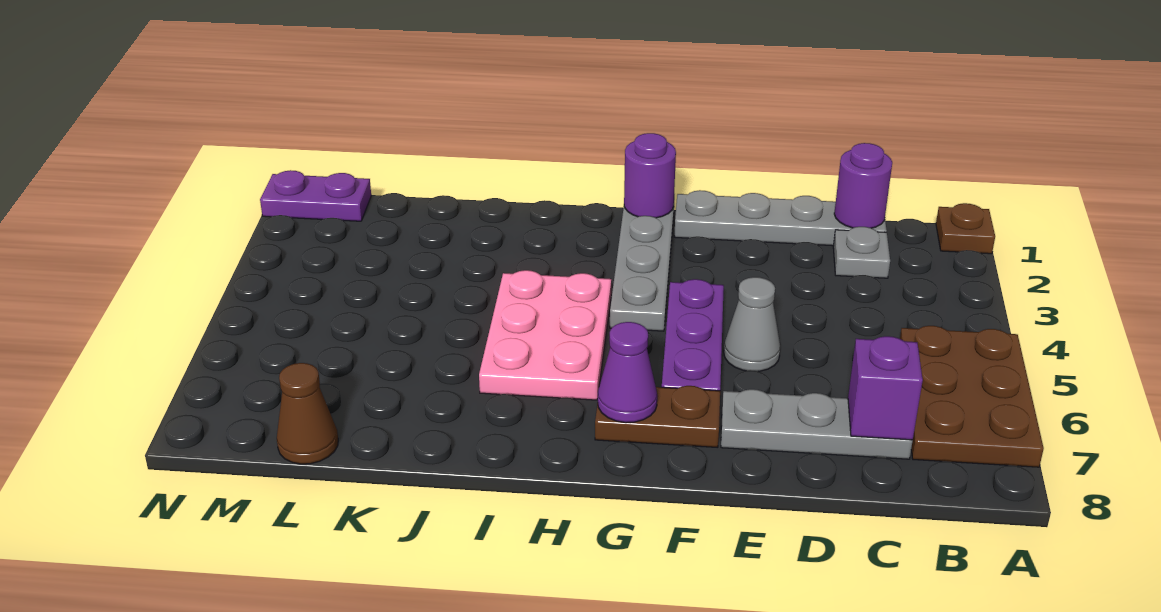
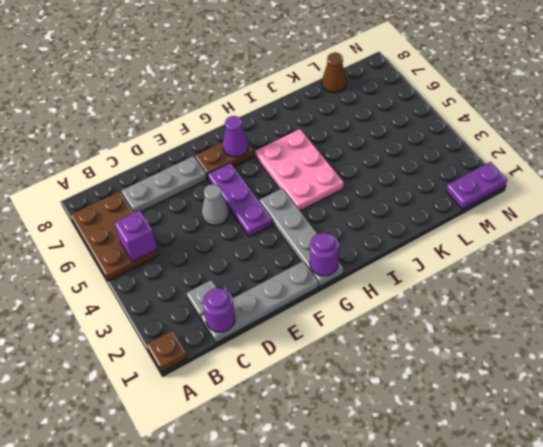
purple brick C7 level 2 -> purple brick B5 level 2

